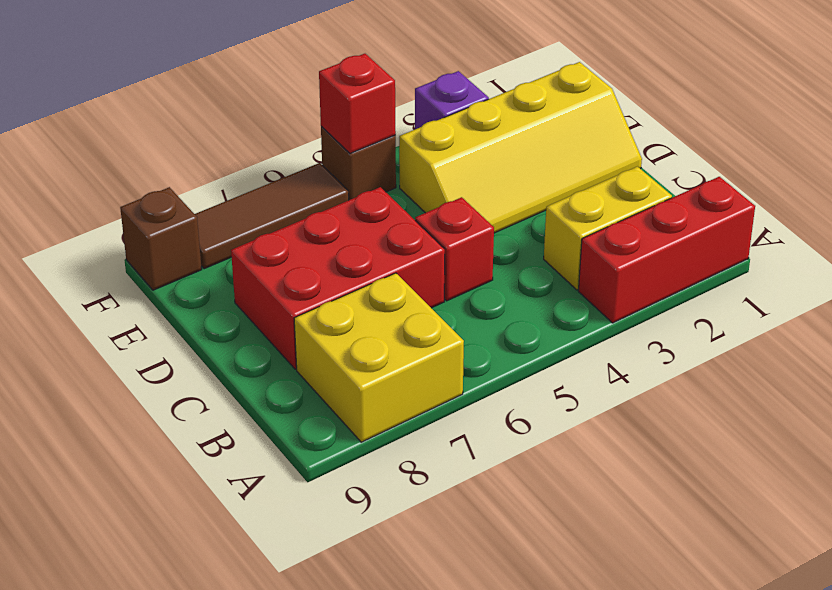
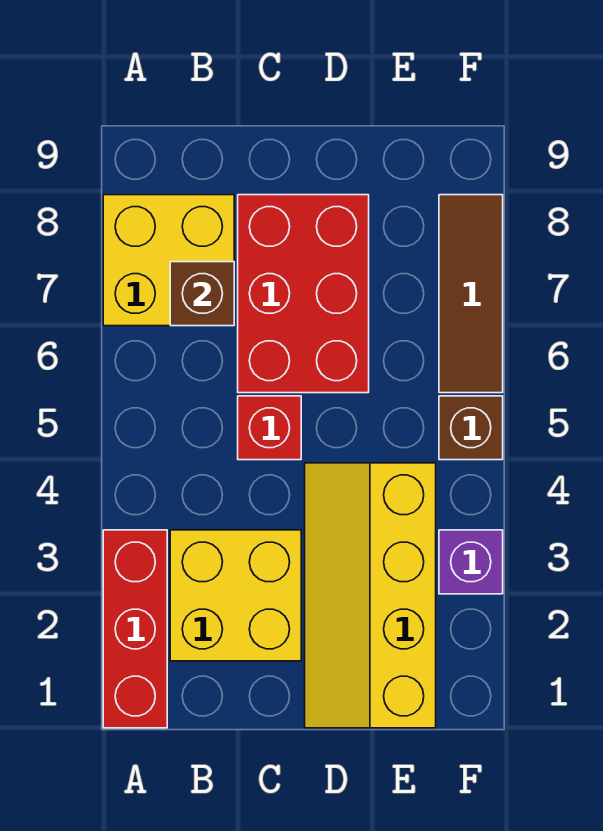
yellow brick B2:B3 level 1 -> yellow brick B2:C3 level 1
red brick F5 level 2 -> none
brown brick F9 level 1 -> brown brick B7 level 2

